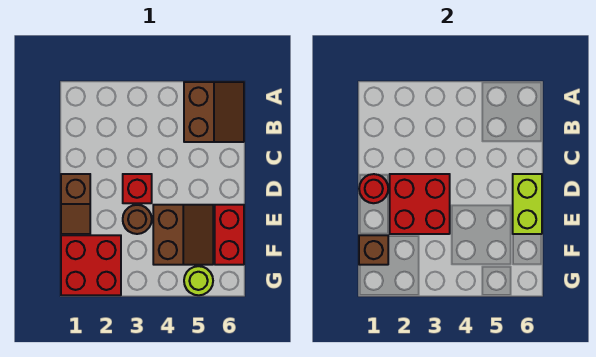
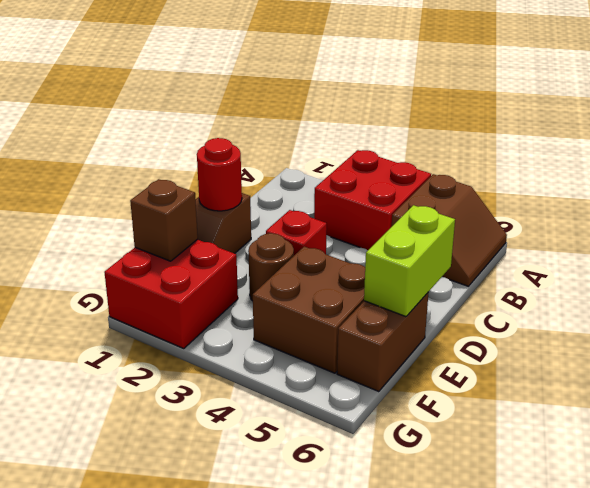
red brick D2:E3 level 2 -> red brick A3:B4 level 1
brown slope E4:F5 level 1 top 4 -> brown brick E4:F5 level 1
red brick E6:F6 level 1 -> brown brick E6:F6 level 1
lime round brick G5 level 1 -> none

